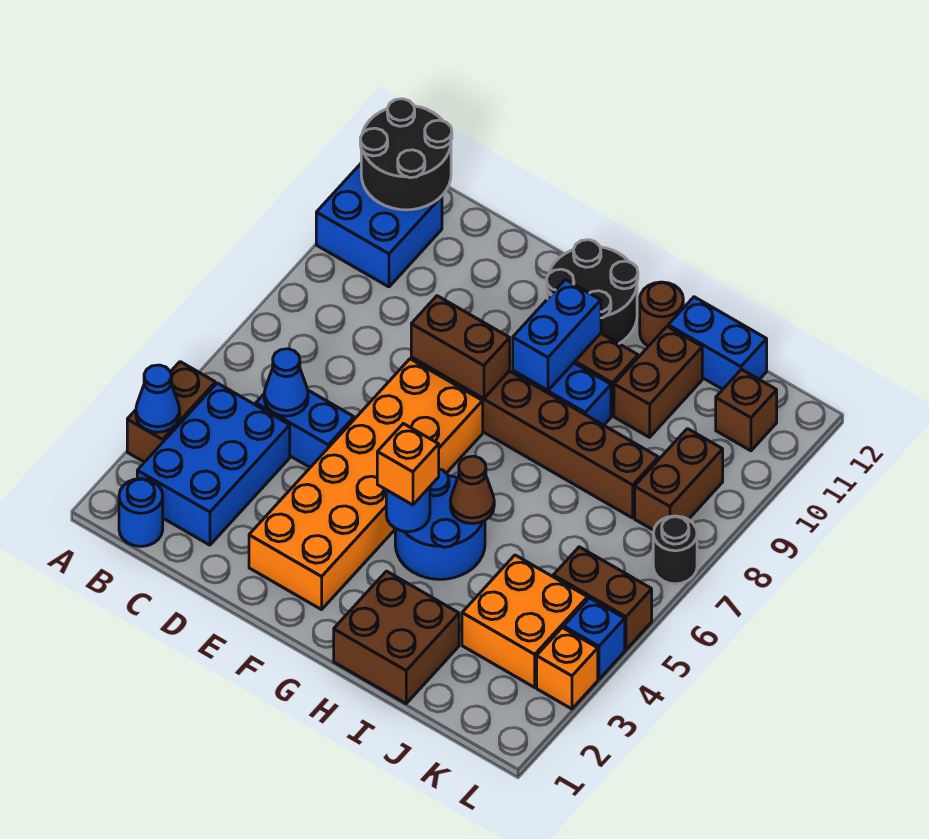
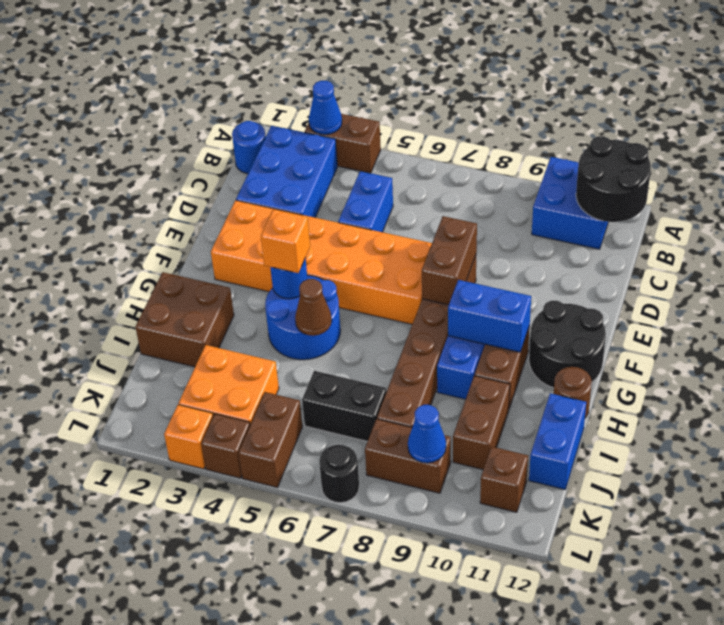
blue brick B2:C4 level 1 -> blue brick B2:D3 level 1
blue cone C5 level 2 -> blue cone K9 level 2
brown brick I10:I11 level 1 -> brown brick I10:J10 level 1
none -> black brick J6:J7 level 1
blue brick L4 level 1 -> brown brick L4 level 1

